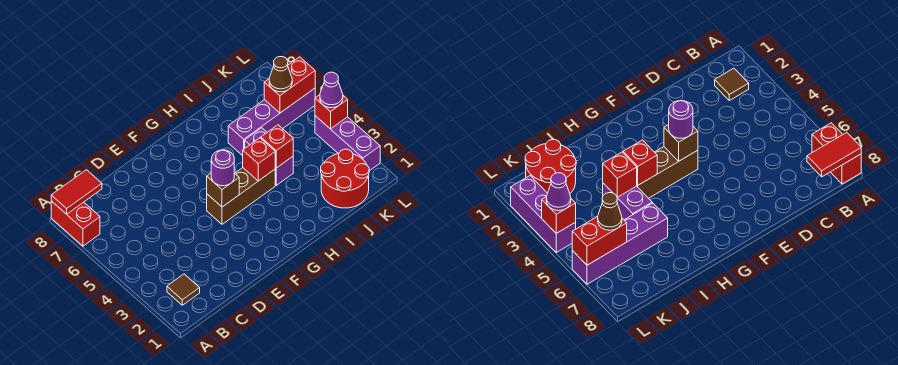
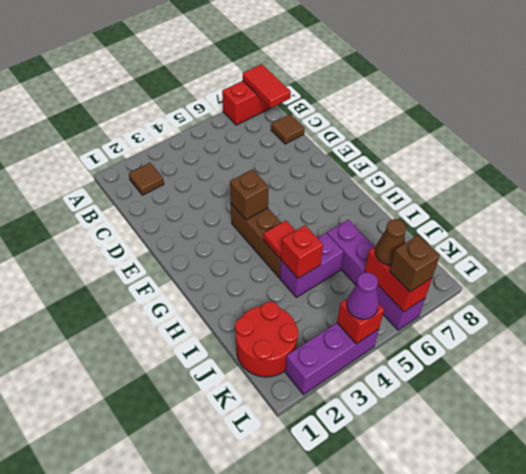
none -> brown tile C8 level 1
purple round brick F4 level 3 -> none
red brick H4 level 2 -> red tile H4 level 2
none -> brown brick L6 level 3

